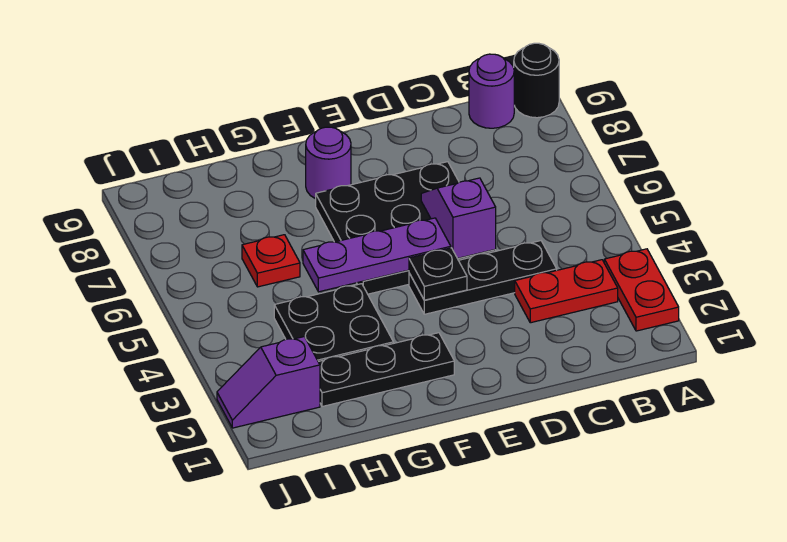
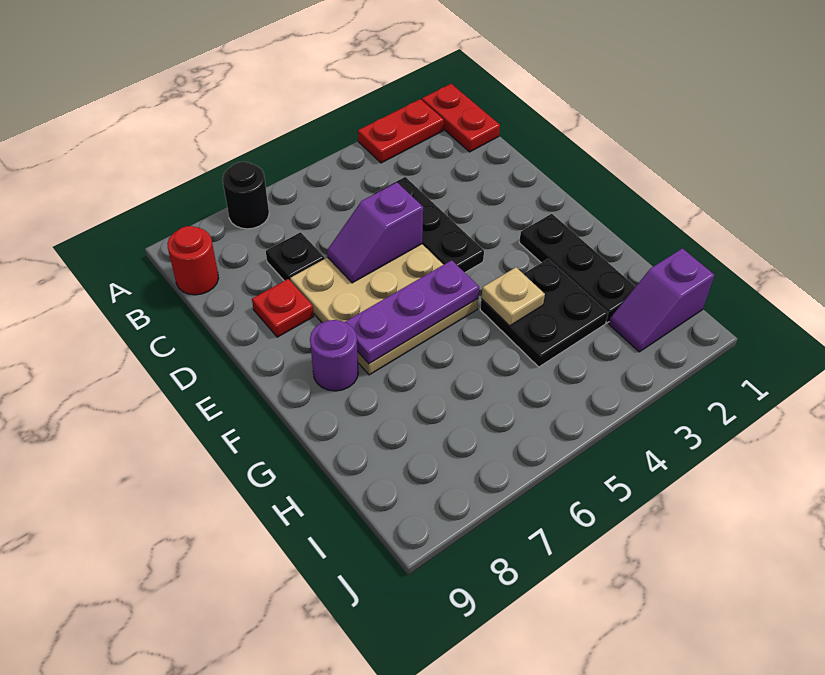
black round brick A9 level 1 -> black round brick A7 level 1
red plate B3:C3 level 1 -> red plate A1:B1 level 1
purple round brick B9 level 1 -> red round brick B9 level 1
black plate D5:F7 level 1 -> tan plate D5:F7 level 1
black plate E4 level 2 -> black plate C7 level 1
purple plate E5:G5 level 2 -> purple plate F5:F7 level 2
none -> tan plate G4 level 2
red plate H6 level 1 -> red plate D8 level 1
purple slope I2:J2 level 1 top I -> purple slope I1:I2 level 1 top 1

